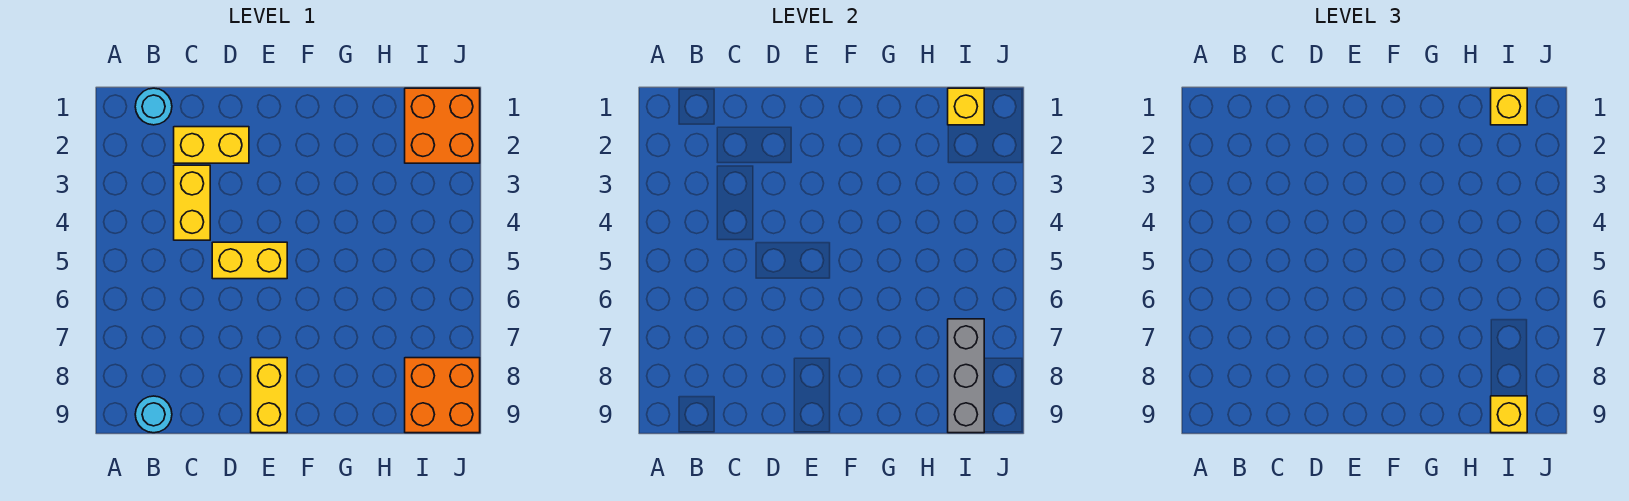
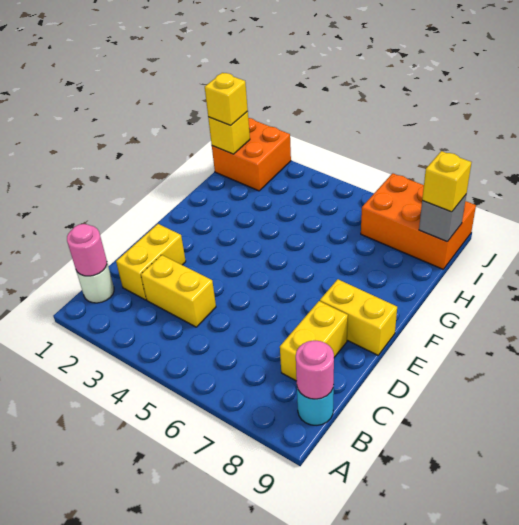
cyan round brick B1 level 1 -> white round brick B1 level 1
none -> pink round brick B1 level 2
none -> pink round brick B9 level 2
yellow brick D5:E5 level 1 -> yellow brick C8:D8 level 1
grey brick I7:I9 level 2 -> grey brick I9 level 2
orange brick I8:J9 level 1 -> orange brick I7:J9 level 1

